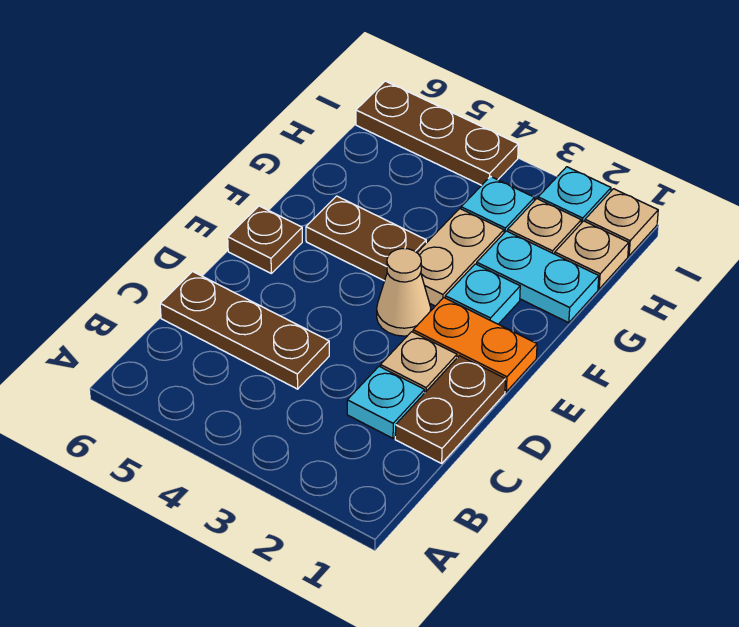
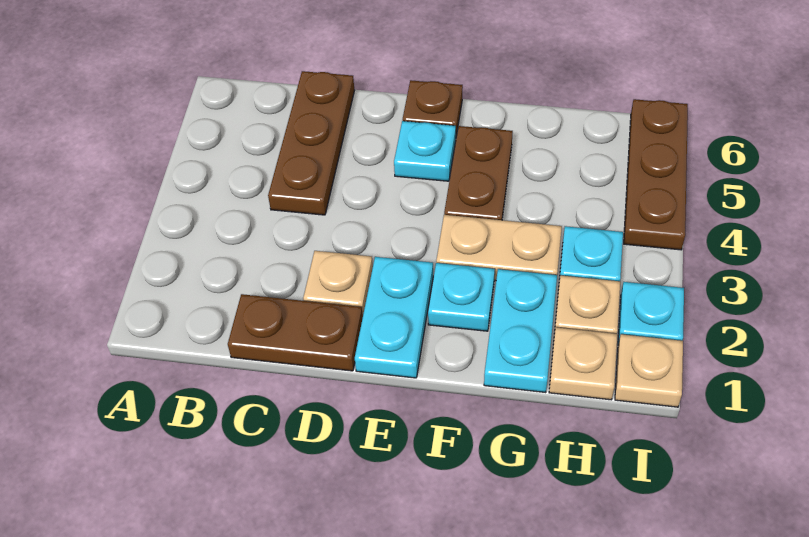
cyan plate C2 level 1 -> cyan plate E5 level 1
orange plate E1:E2 level 1 -> cyan plate E1:E2 level 1
tan cone E3 level 1 -> none

